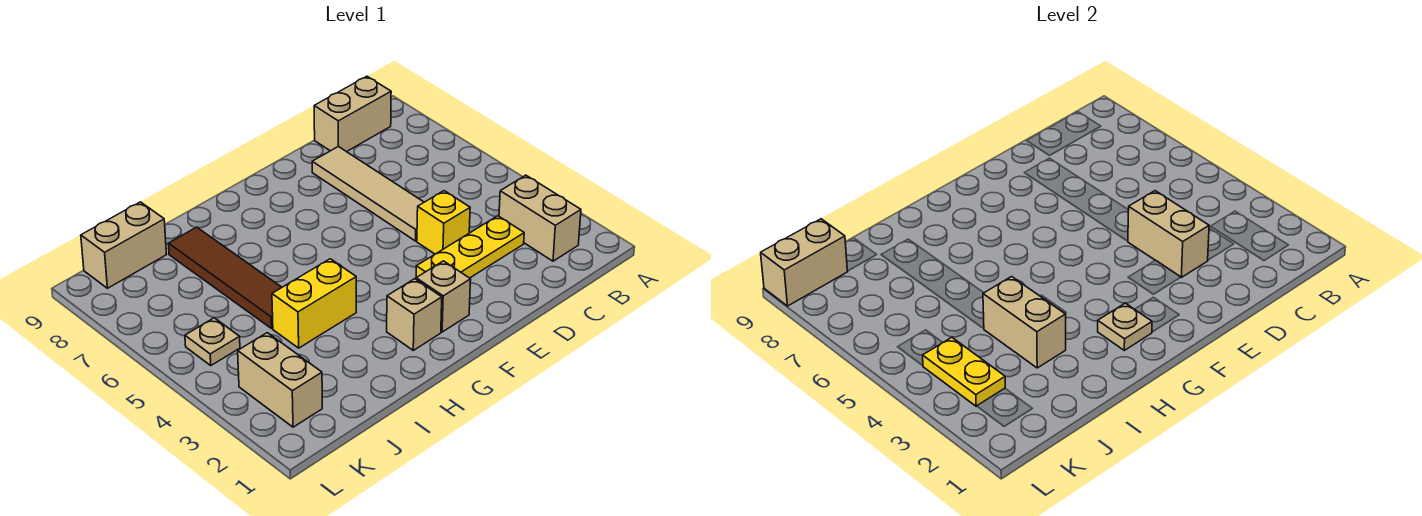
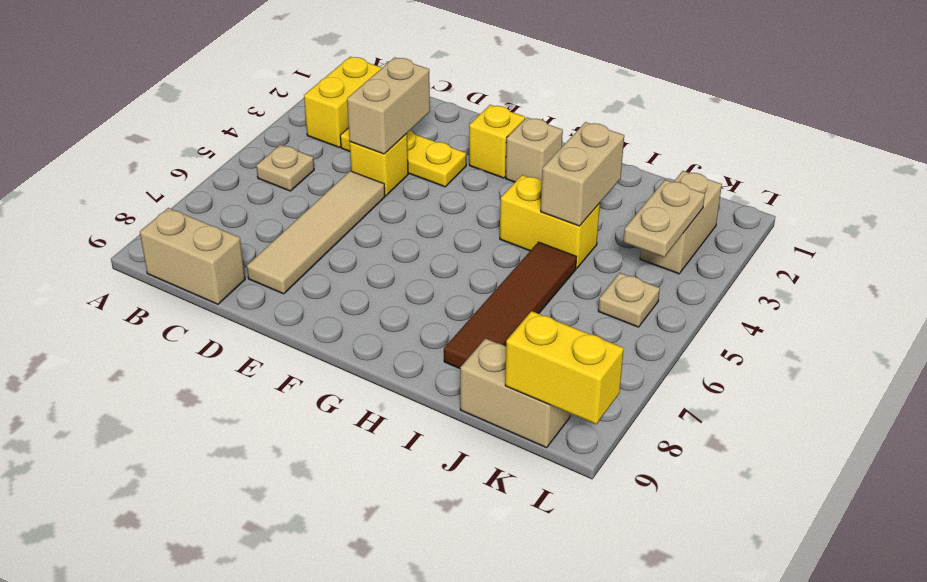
tan brick B2:B3 level 1 -> yellow brick B2:B3 level 1
tan brick F2 level 1 -> yellow brick F2 level 1
tan plate G2 level 2 -> tan plate B5 level 1
yellow plate K3:K4 level 2 -> tan plate K3:K4 level 2
tan brick K9:L9 level 2 -> yellow brick K9:L9 level 2

